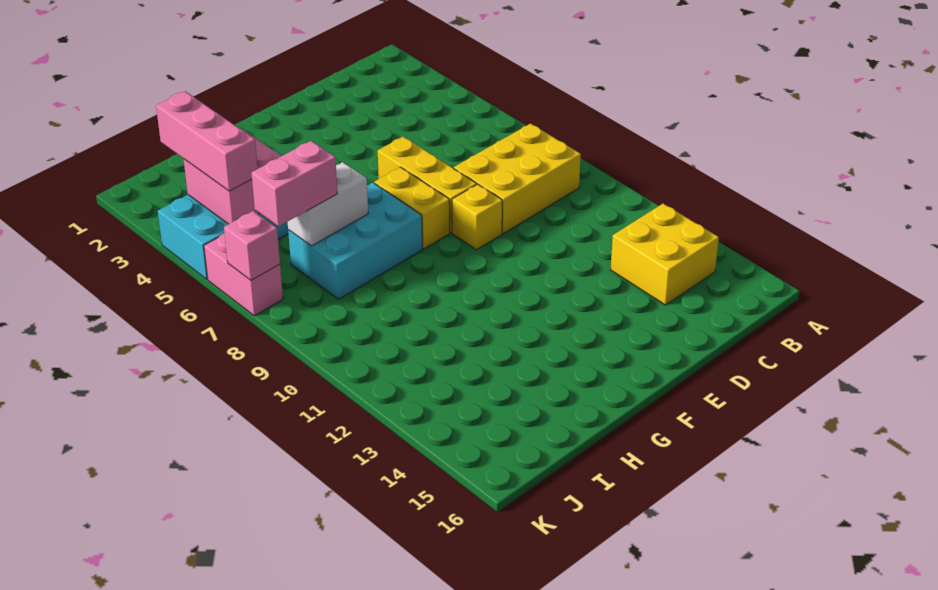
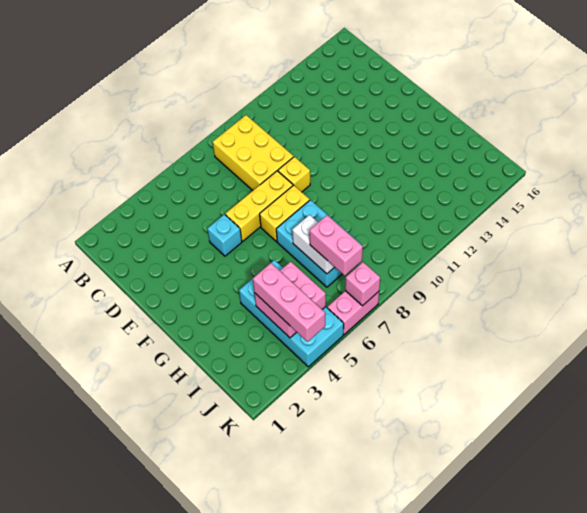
yellow brick B13:C14 level 1 -> none
none -> cyan brick E5 level 1
pink brick J3:J5 level 3 -> pink brick I4:K4 level 3

